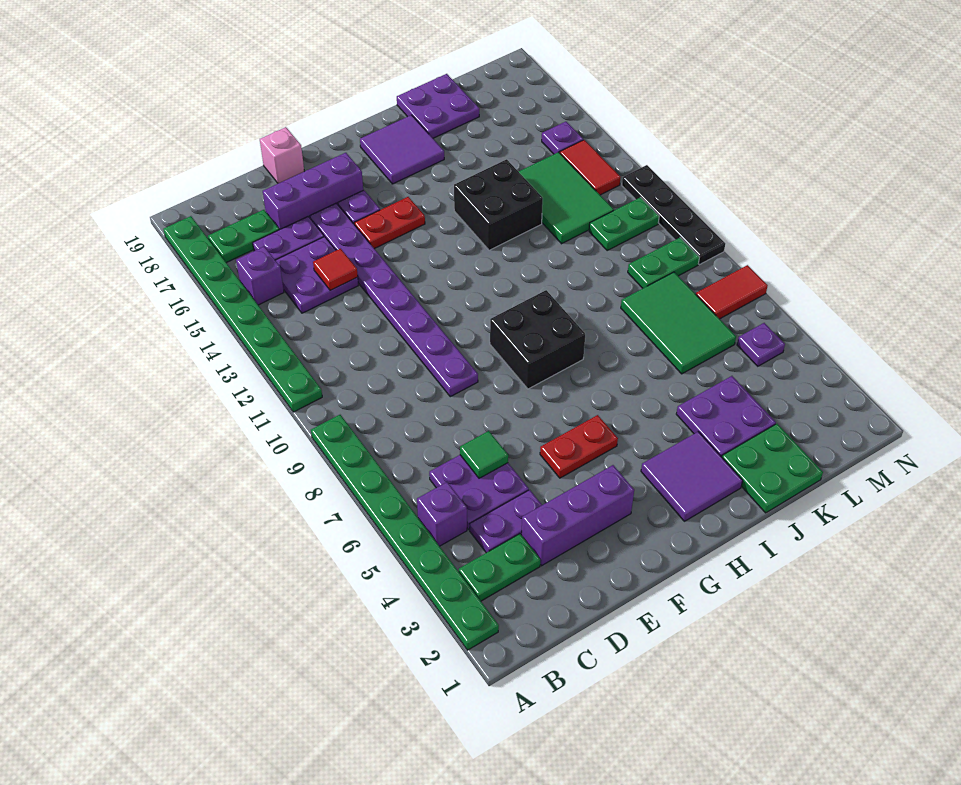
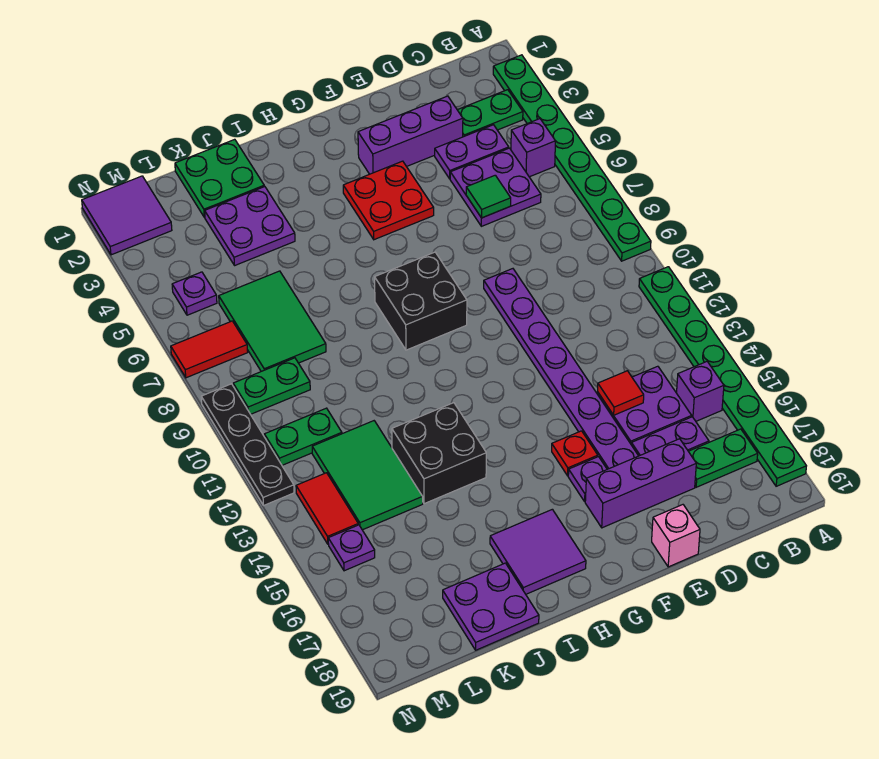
red plate F5:G5 level 1 -> red plate F4:G5 level 1
red plate F15:G15 level 1 -> red plate F15 level 1
purple tile H2:I3 level 1 -> purple tile M1:N2 level 1

